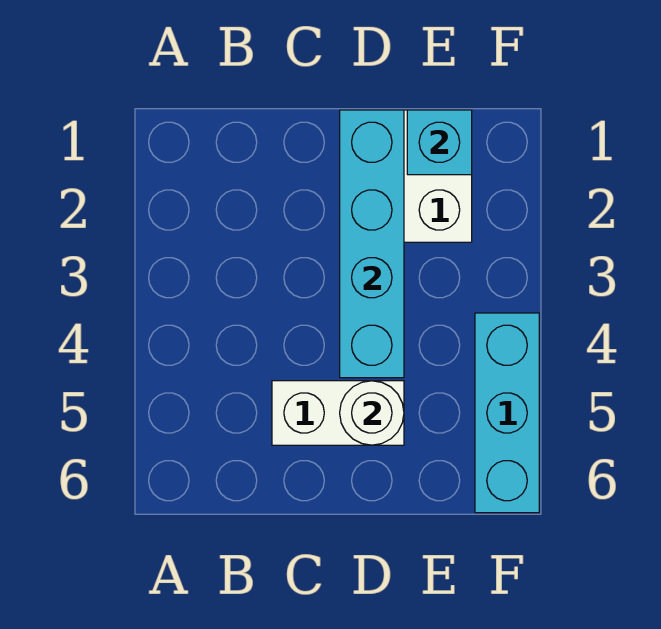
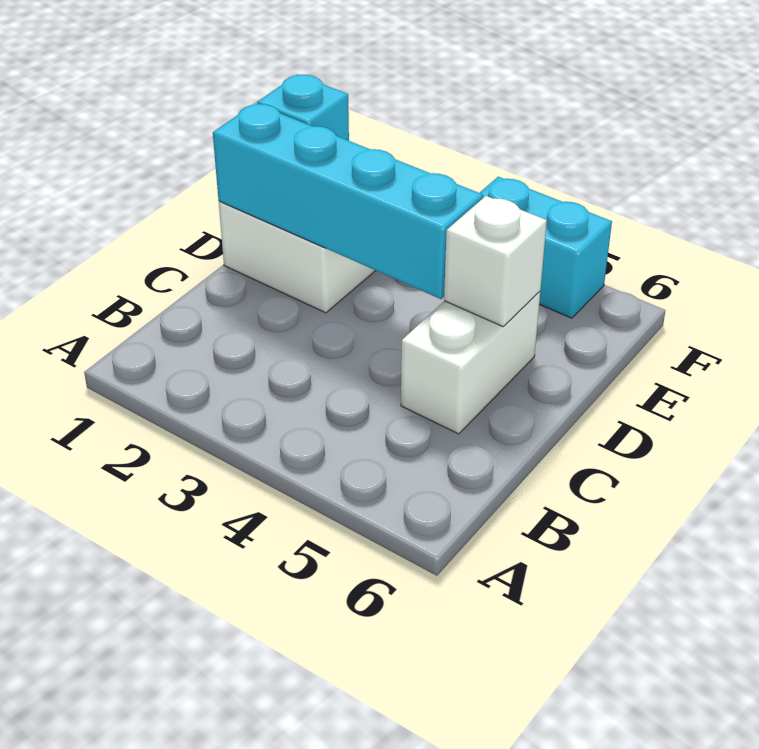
white round brick D5 level 2 -> white brick D5 level 2
cyan brick F4:F6 level 1 -> cyan brick F4:F5 level 1

